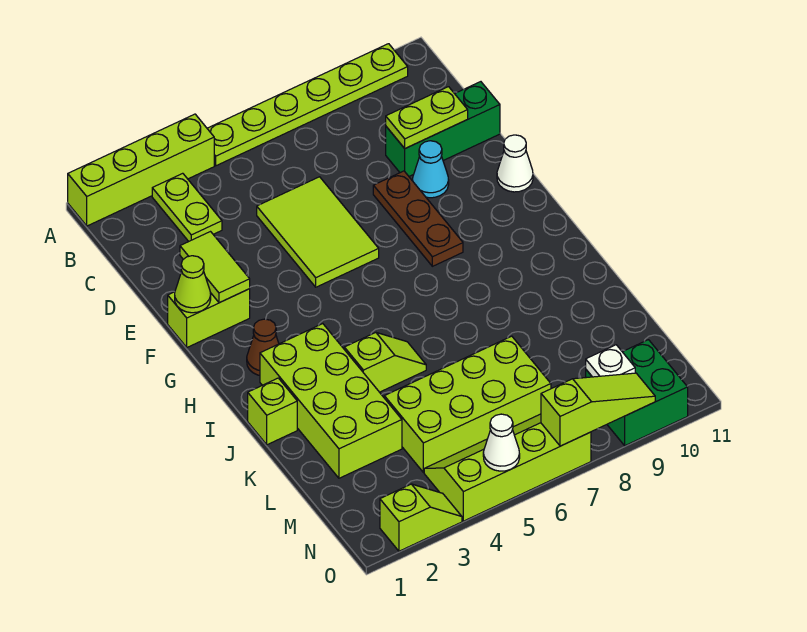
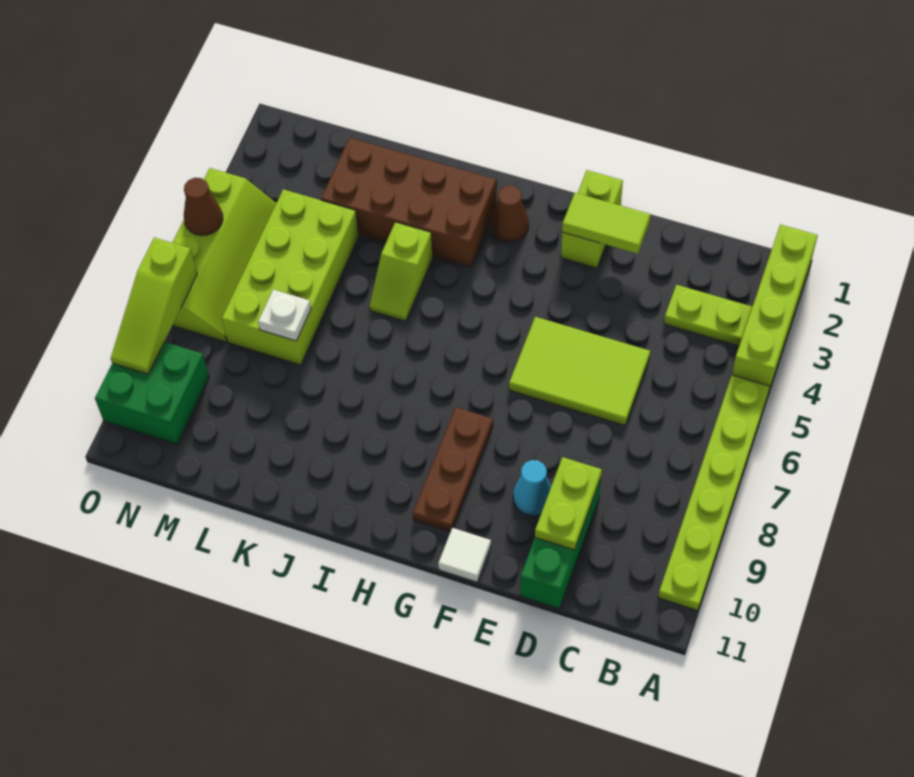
brown plate E8:G8 level 1 -> brown plate G8:G10 level 1
lime cone F1 level 2 -> none
white cone F11 level 1 -> white tile F11 level 1
lime brick I2:L3 level 1 -> brown brick I2:L3 level 1
lime brick J1 level 1 -> none
white plate N9 level 2 -> white plate L7 level 2
lime slope O2:O3 level 1 top 2 -> none
white cone O5 level 2 -> brown cone O5 level 2

